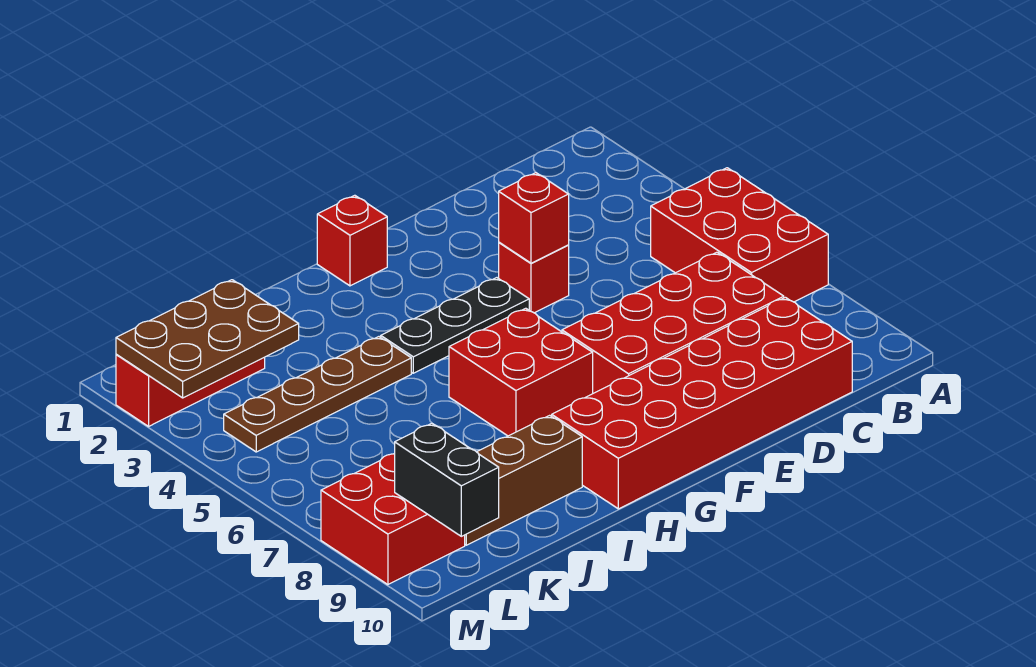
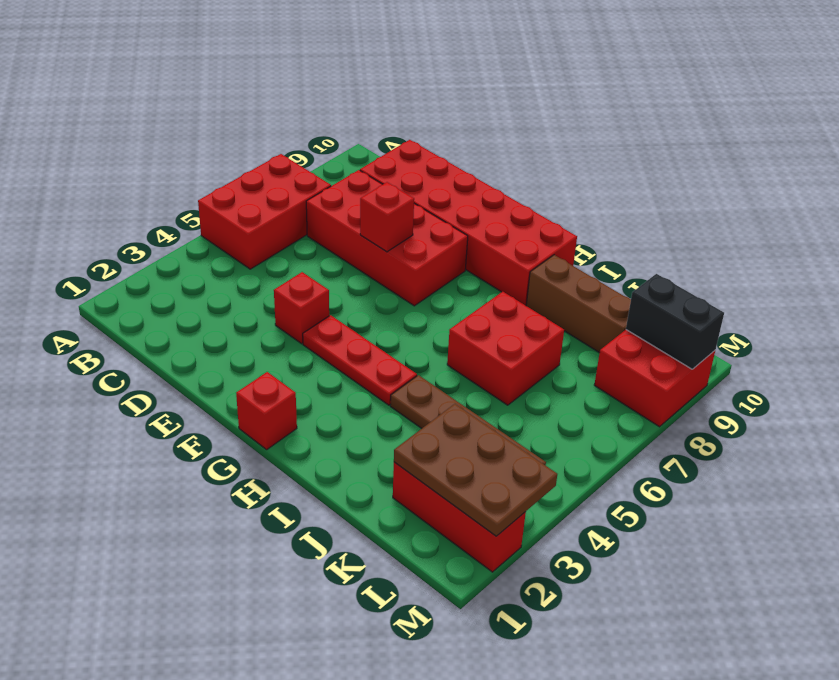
red brick E4 level 2 -> red brick E7 level 2
black plate F4:H4 level 1 -> red plate F4:H4 level 1
red brick G6:H7 level 1 -> red brick I6:J7 level 1
black brick L9:L10 level 2 -> black brick L9:M9 level 2

